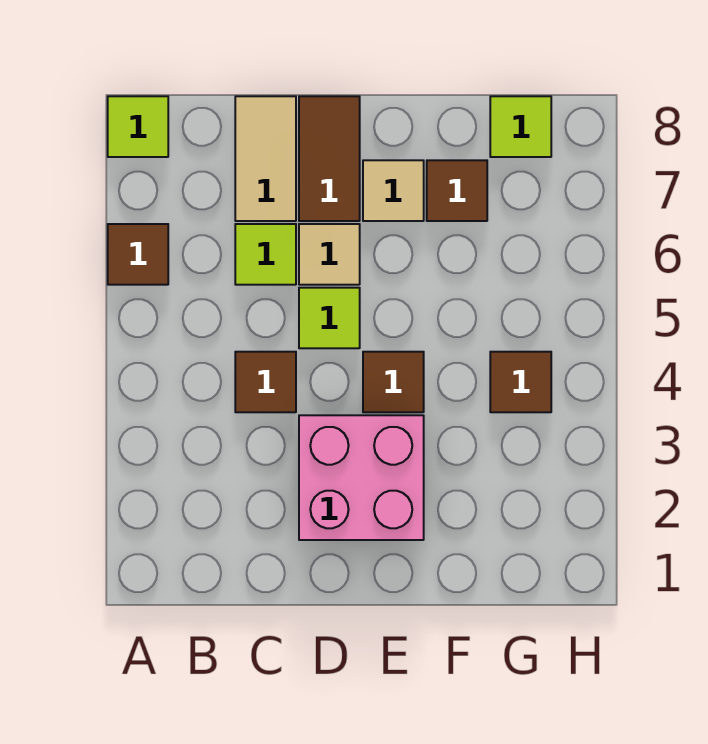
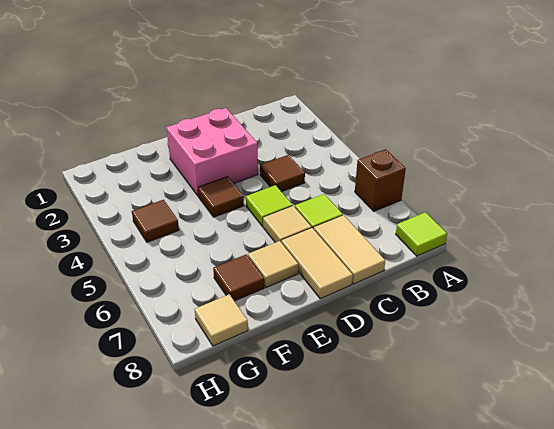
brown tile A6 level 1 -> brown brick A6 level 1
brown tile D7:D8 level 1 -> tan tile D7:D8 level 1
lime tile G8 level 1 -> tan tile G8 level 1

